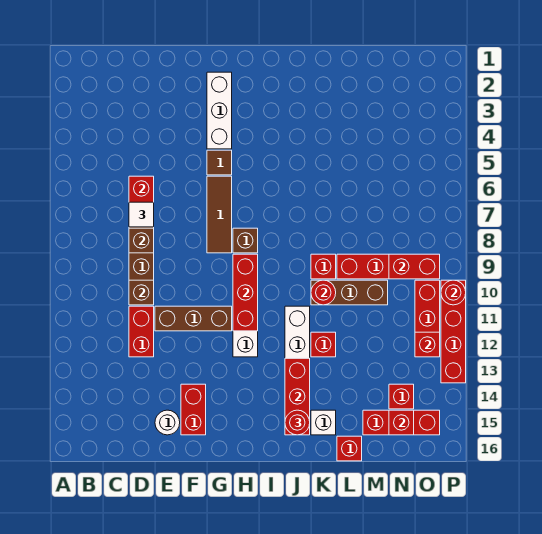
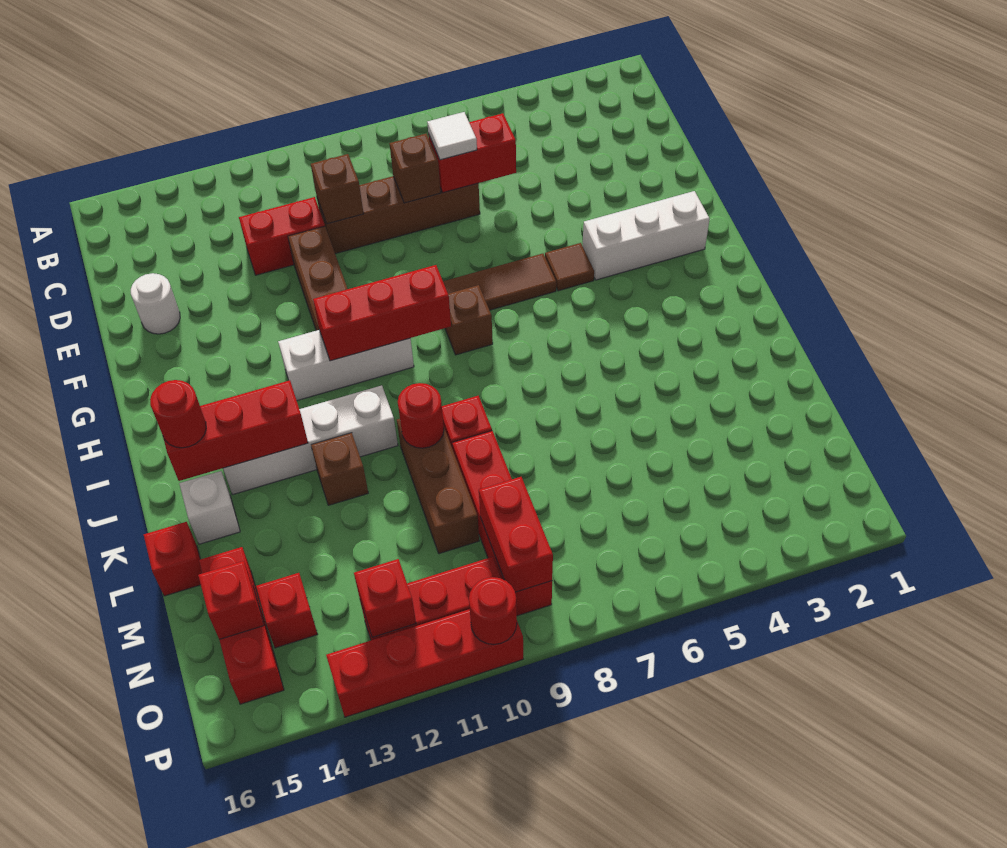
red brick F14:F15 level 1 -> none
red brick K12 level 1 -> brown brick K12 level 1

